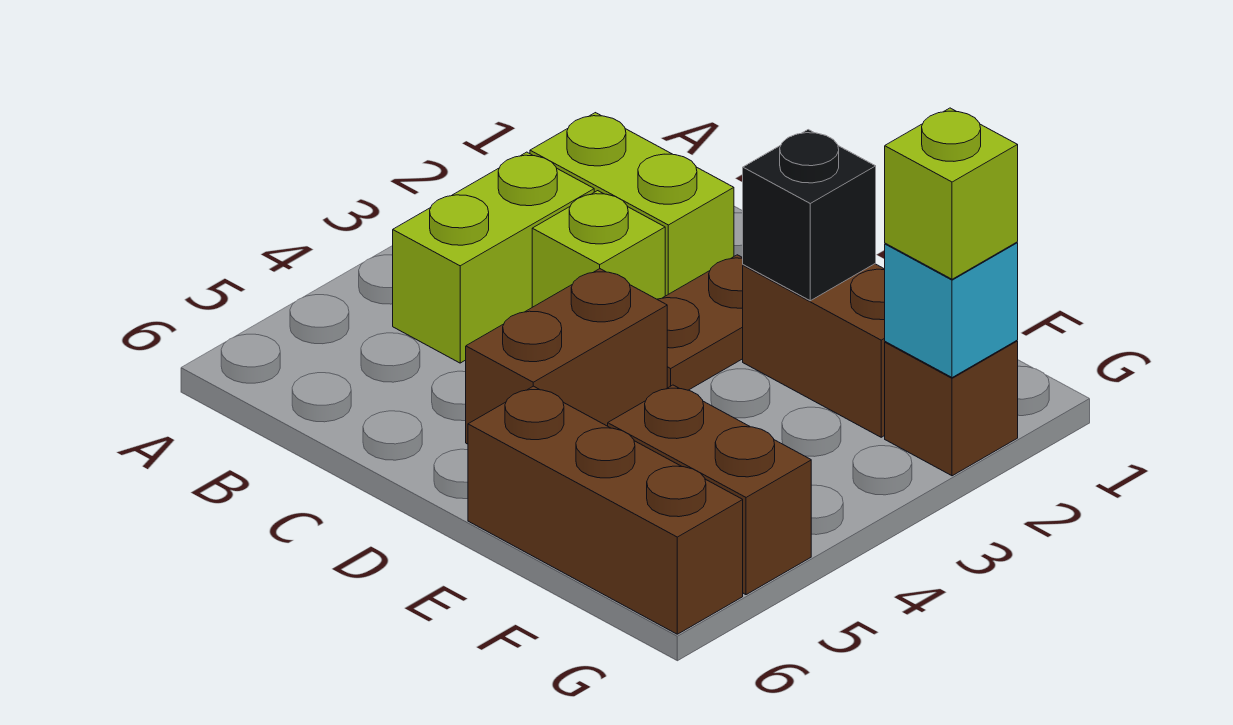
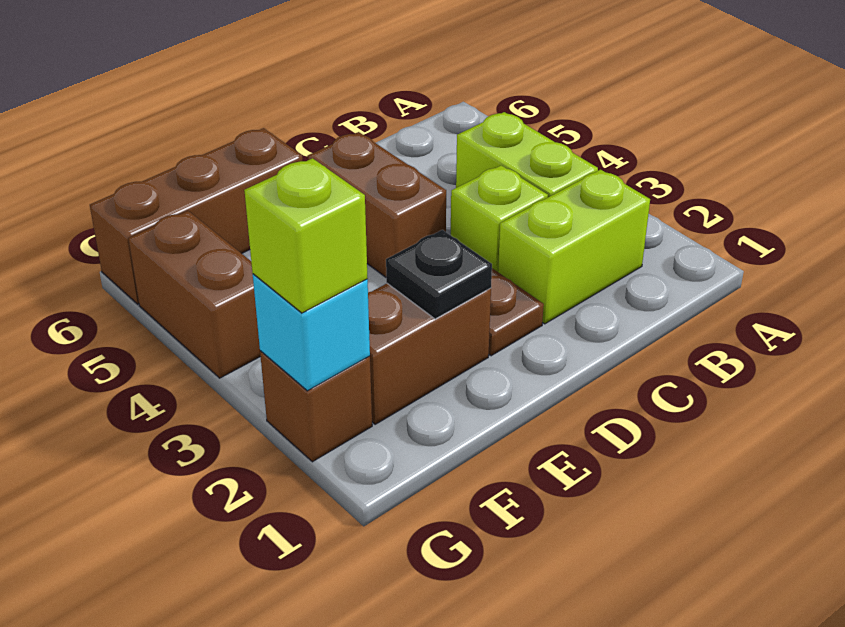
black brick E2 level 2 -> black plate E2 level 2
brown brick F5:G5 level 1 -> brown brick G4:G5 level 1

